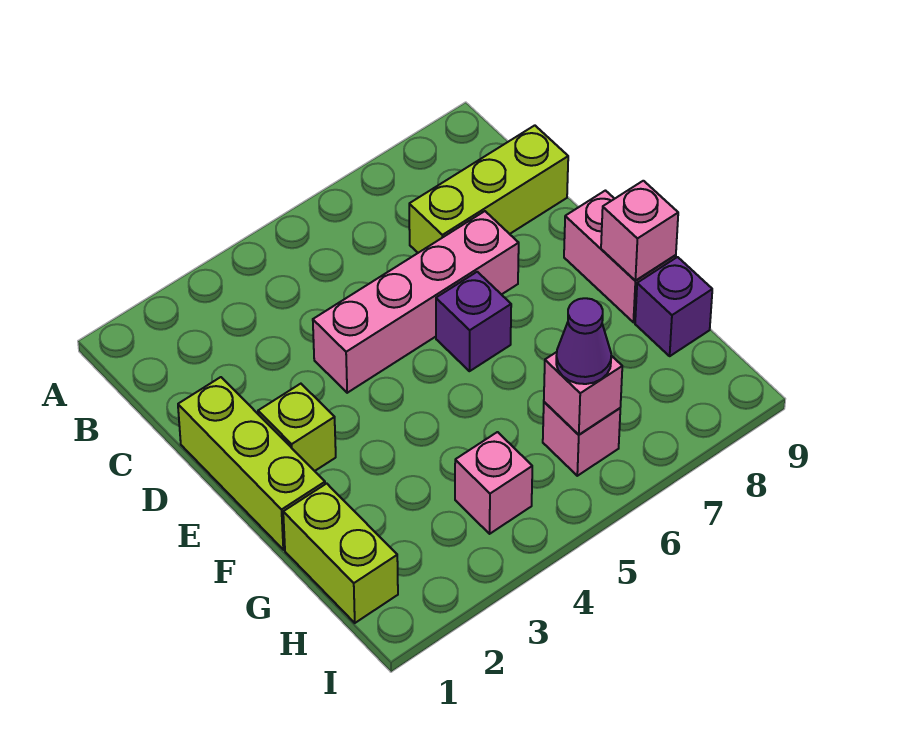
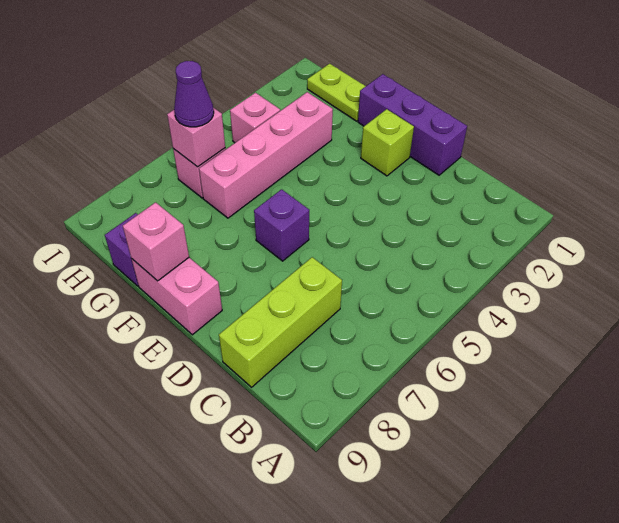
lime brick D1:F1 level 1 -> purple brick D1:F1 level 1
pink brick D4:D7 level 1 -> pink brick G3:G6 level 1
lime brick G1:H1 level 1 -> lime plate G1:H1 level 1

